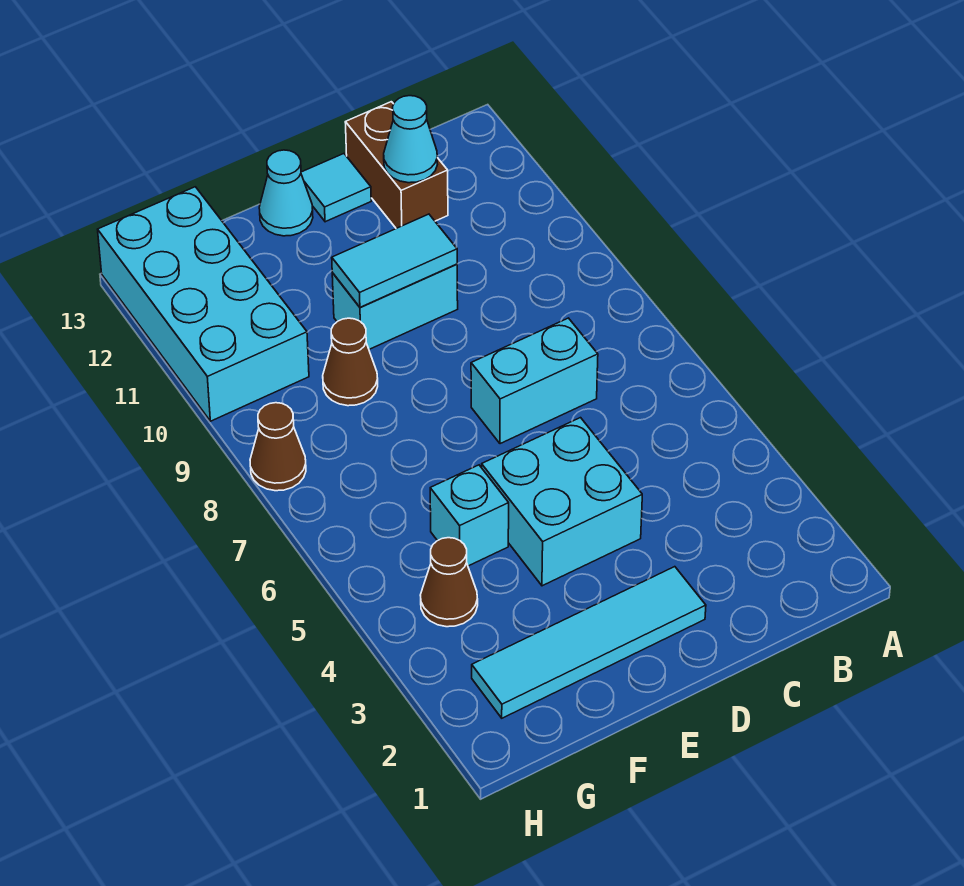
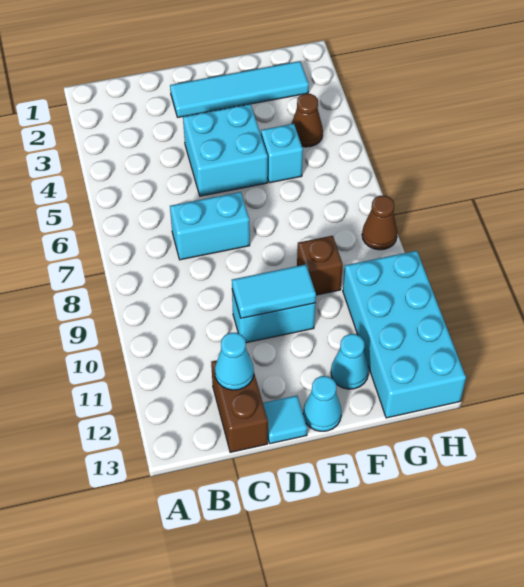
brown cone F9 level 1 -> brown brick F9 level 1
none -> cyan cone F12 level 1

